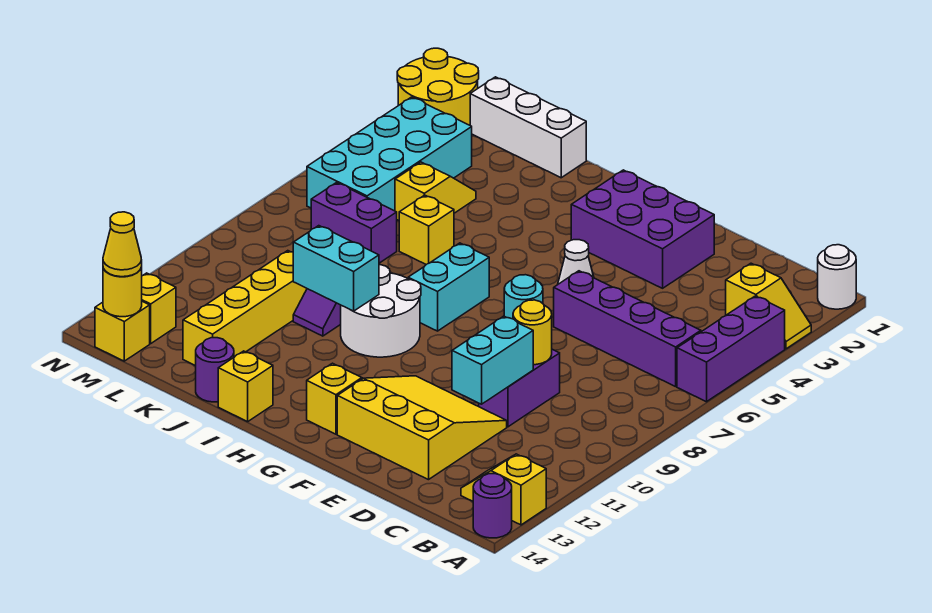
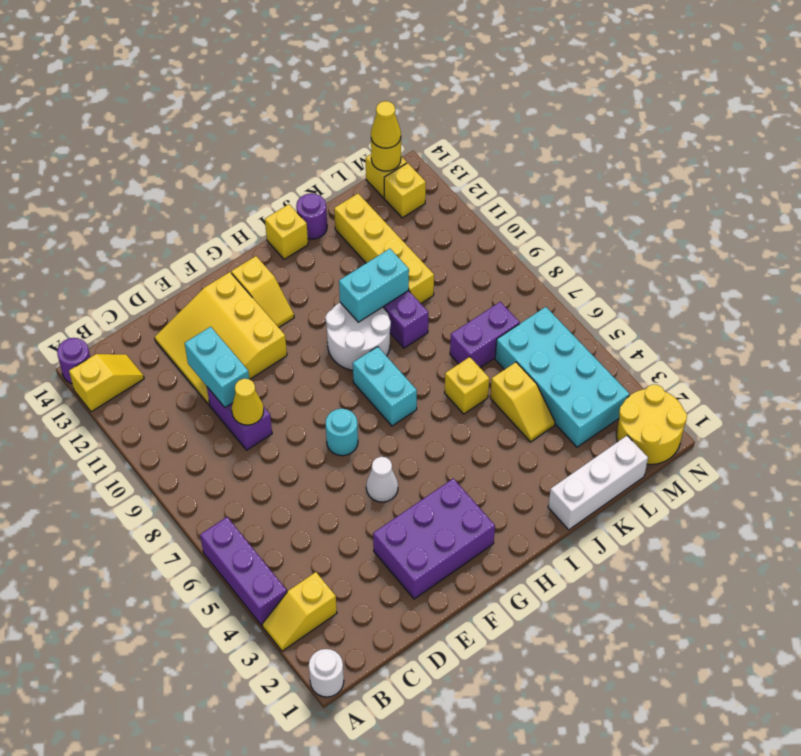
purple brick B6:E6 level 1 -> none
yellow round brick D9 level 2 -> yellow cone D9 level 2
yellow slope D11:F13 level 1 top 13 -> yellow slope D11:F13 level 1 top F

